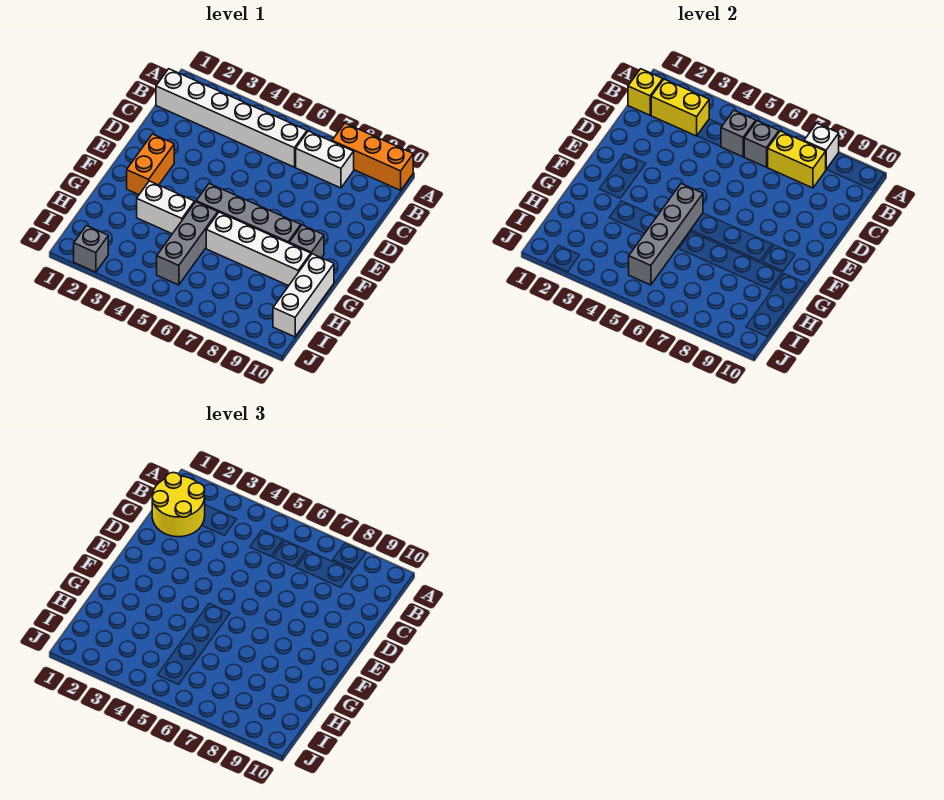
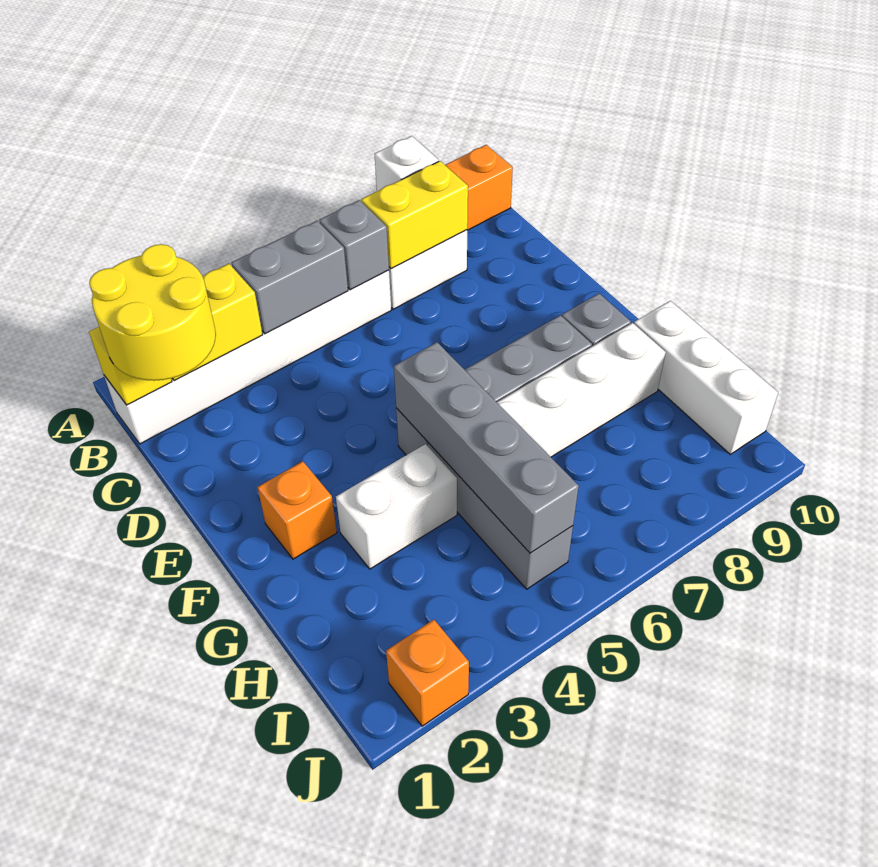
grey brick B5 level 2 -> grey brick B4:B5 level 2
orange brick E2:F2 level 1 -> orange brick F2 level 1
grey brick J2 level 1 -> orange brick J2 level 1

